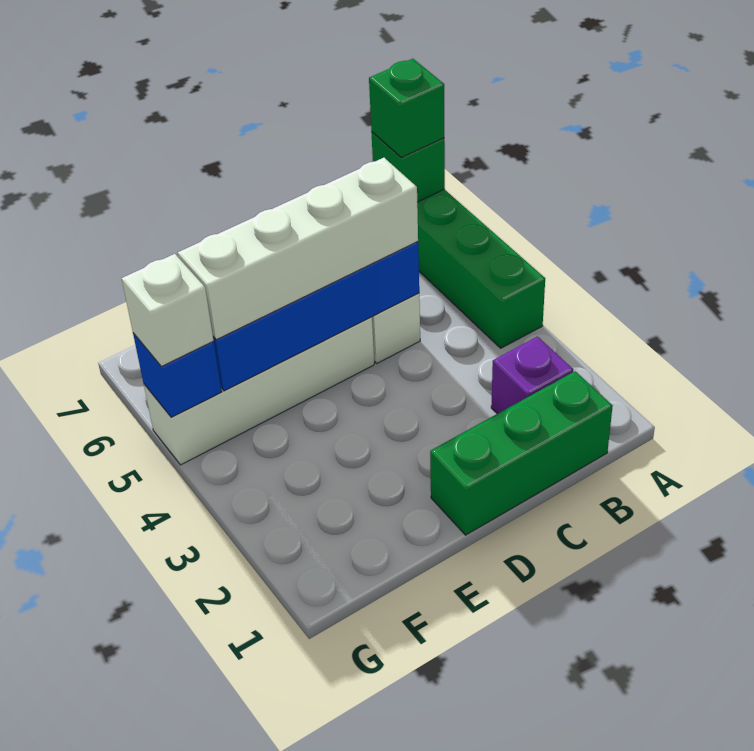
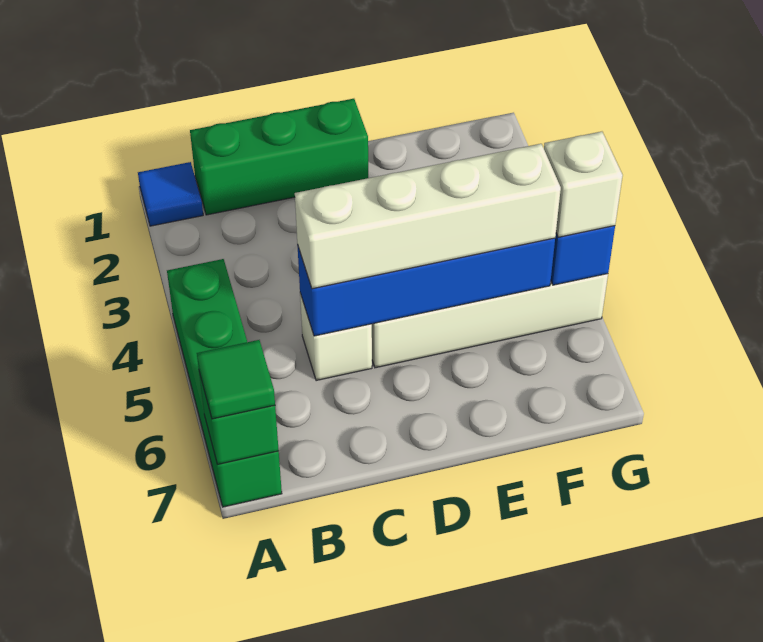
none -> blue tile A1 level 1
green brick A7 level 3 -> green tile A7 level 3
purple brick B2 level 1 -> none

